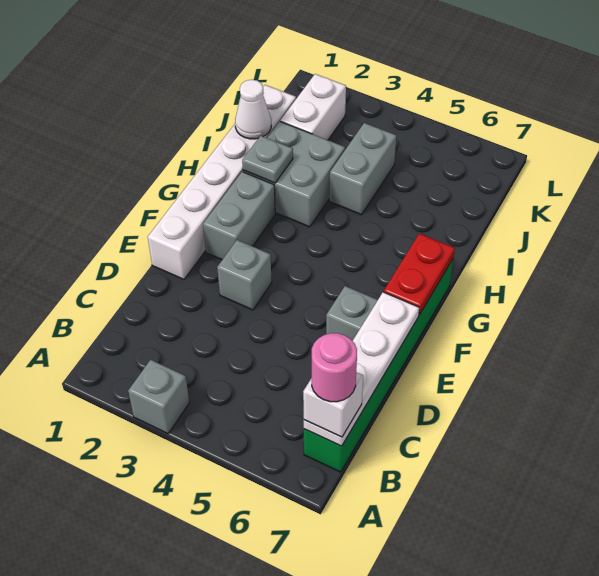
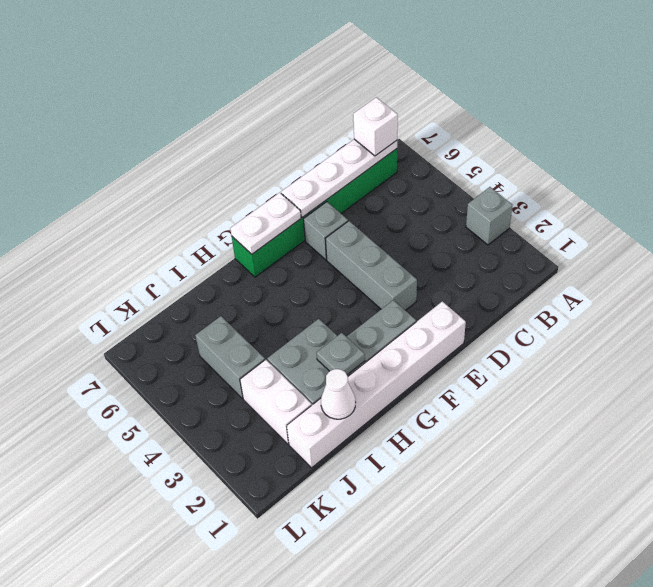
pink round brick B7 level 4 -> none
grey brick E3 level 1 -> grey brick E3:E5 level 1
red plate F7:G7 level 2 -> white plate F7:G7 level 2
grey brick I4:J4 level 1 -> grey brick J4:J5 level 1
white brick J2:K2 level 1 -> white brick J2:J3 level 1

